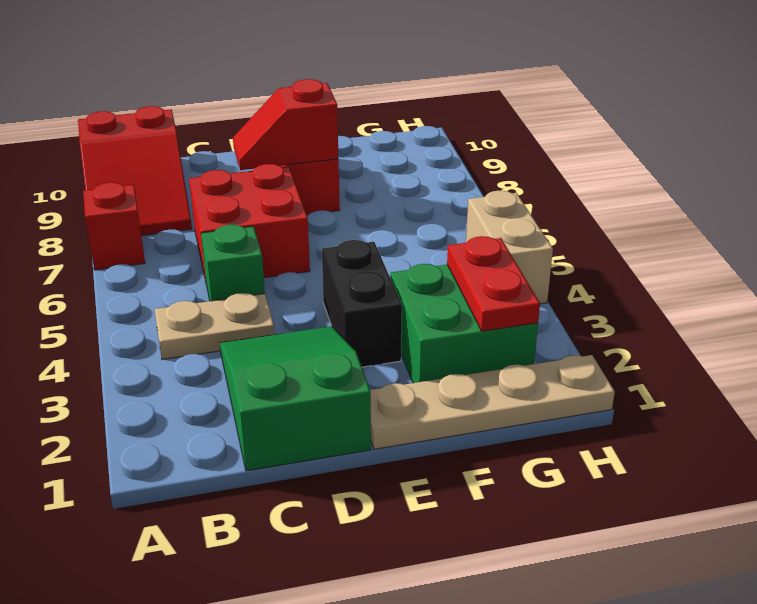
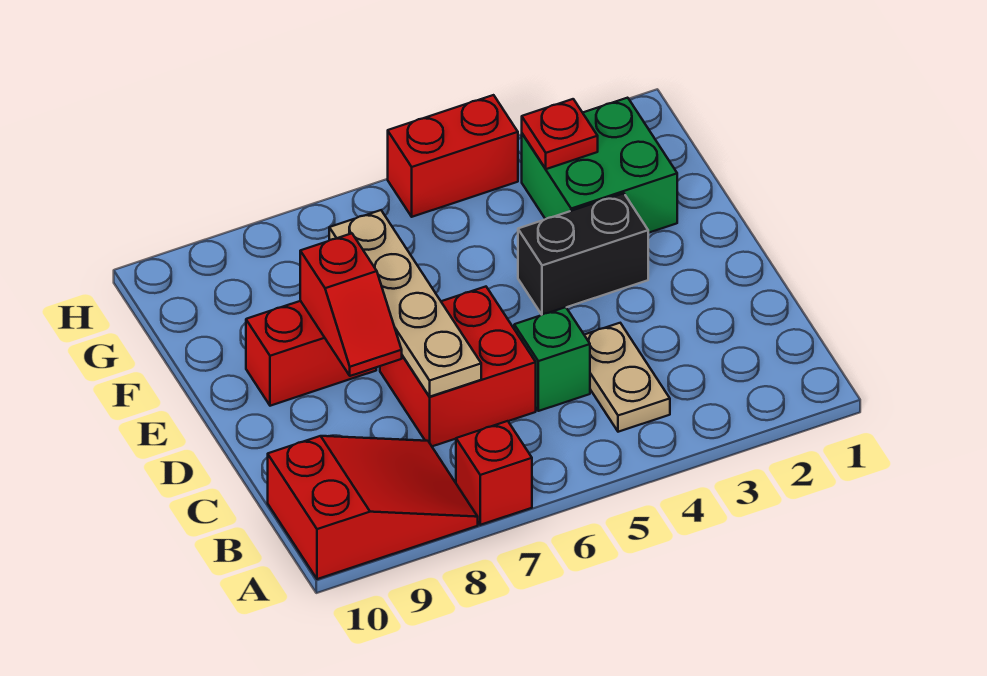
green slope C1:D3 level 1 top 1 -> none
tan plate E1:H1 level 1 -> tan plate C7:F7 level 2
red plate G2:G3 level 2 -> red plate G3 level 2
tan brick H4:H5 level 1 -> red brick H4:H5 level 1

